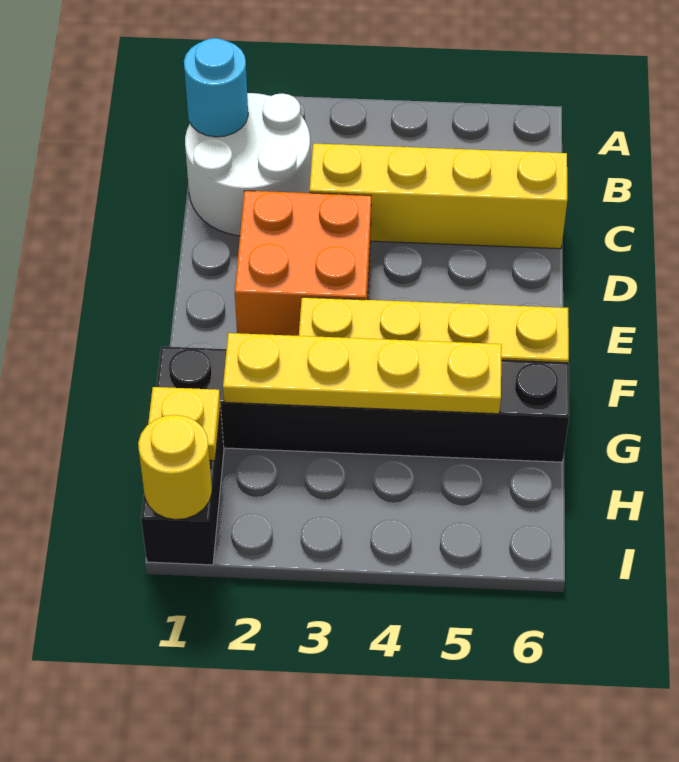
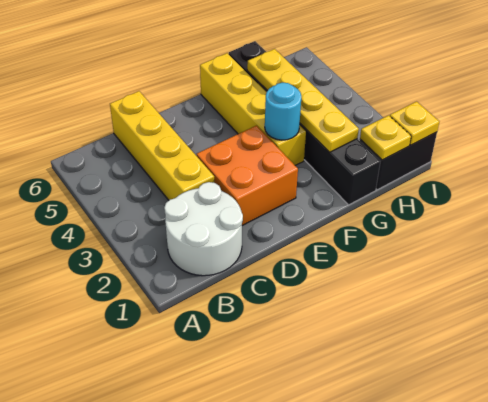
cyan round brick B1 level 2 -> cyan round brick F3 level 2
yellow round brick I1 level 2 -> yellow plate I1 level 2

